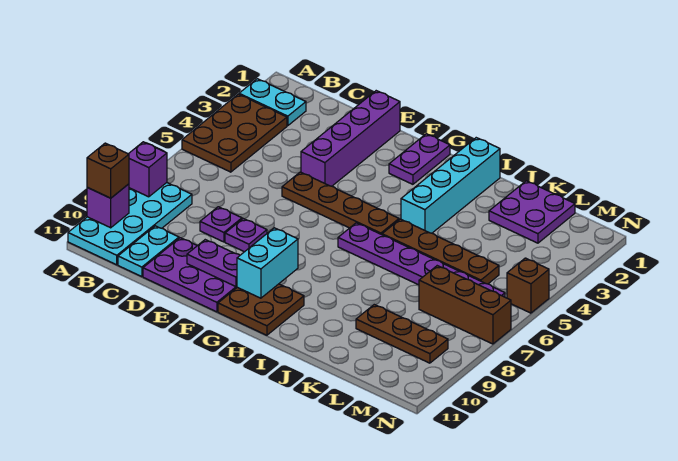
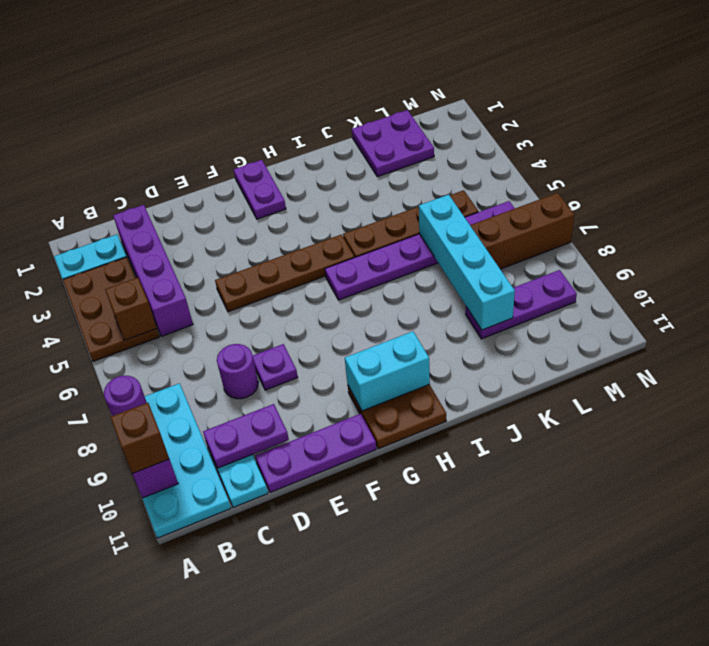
purple brick A8 level 2 -> purple round brick A8 level 2
purple plate D8 level 1 -> purple round brick D8 level 1
purple plate D10:F11 level 1 -> purple plate D11:F11 level 1
purple brick E1:E4 level 1 -> purple brick C2:C5 level 1
purple plate E10:F10 level 2 -> purple plate C10:D10 level 2
cyan brick G9:G10 level 2 -> cyan brick G10:H10 level 2
cyan brick I1:I4 level 1 -> cyan brick K6:K9 level 2
brown plate K9:M9 level 1 -> purple plate K9:M9 level 1
brown brick N5 level 1 -> brown brick B5 level 2

